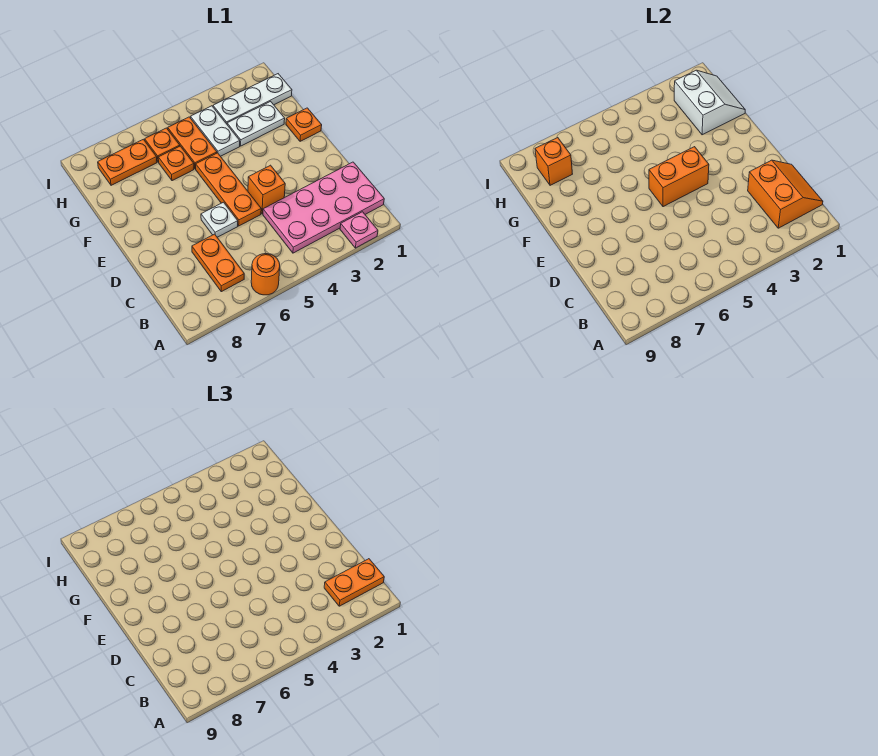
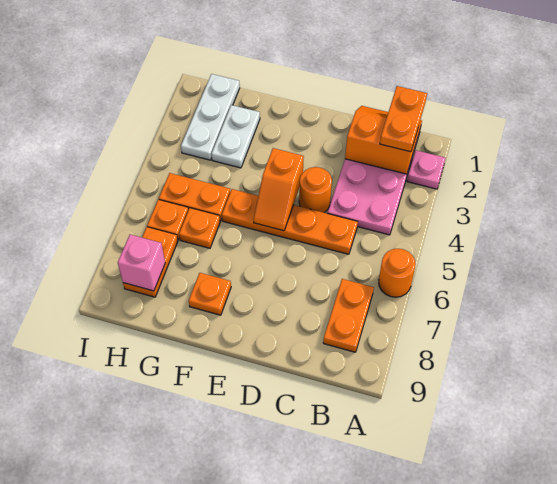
orange plate B7:C7 level 1 -> orange plate B7:B8 level 1
orange brick D4 level 1 -> orange round brick D4 level 1
orange plate D5:F5 level 1 -> orange plate C5:F5 level 1
white plate D6 level 1 -> none
orange brick E4:E5 level 2 -> orange slope E4:E5 level 2 top 4
orange plate F1 level 1 -> orange plate F8 level 1
white slope G1:H2 level 2 top 2 -> none
white plate G4:H4 level 1 -> none
orange brick H8 level 2 -> pink brick H8 level 2

